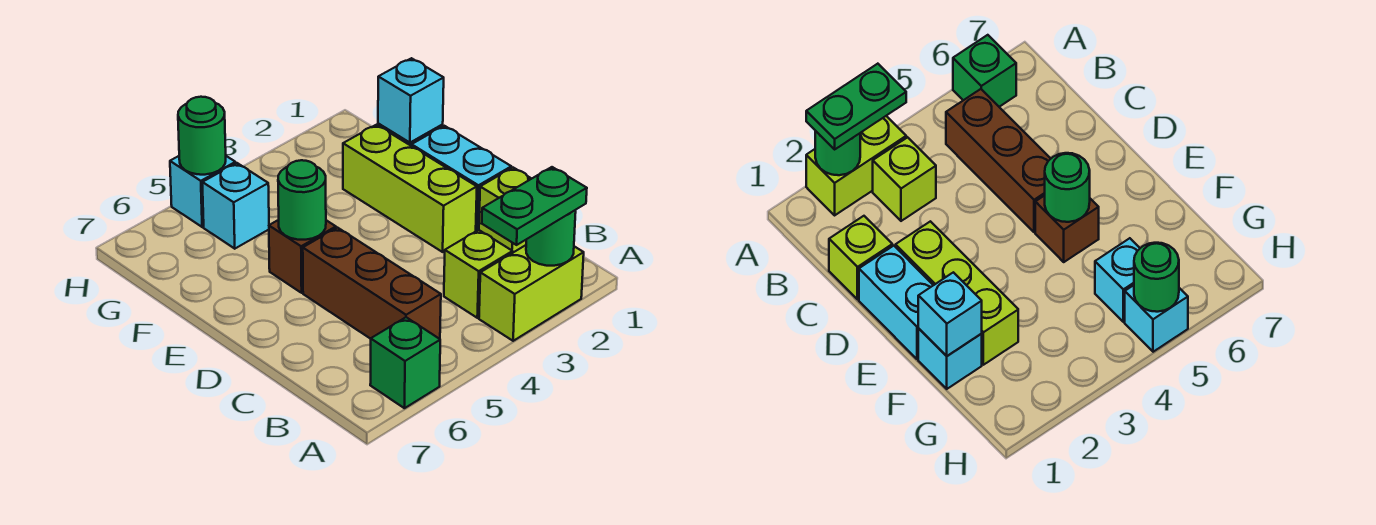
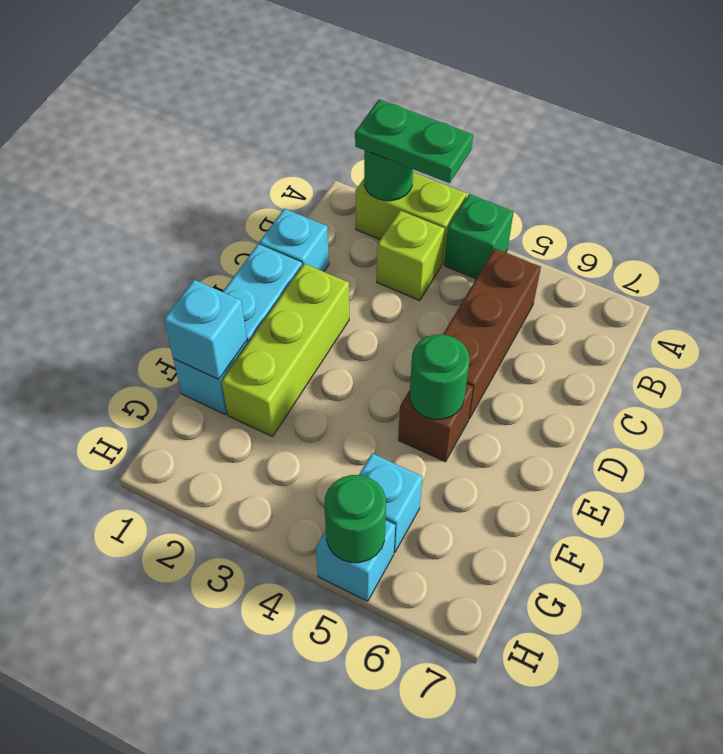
green brick A6 level 1 -> green brick A4 level 1
lime brick C1 level 1 -> cyan brick C1 level 1

